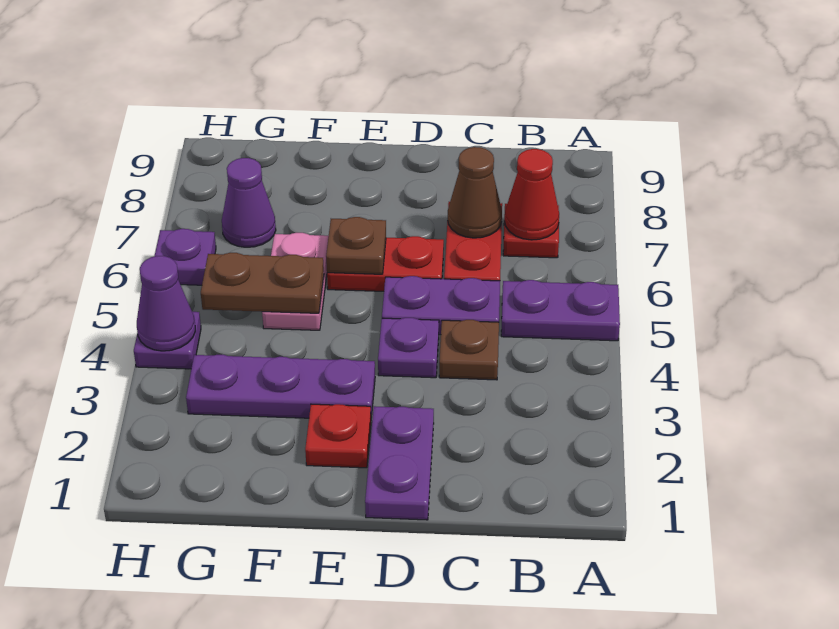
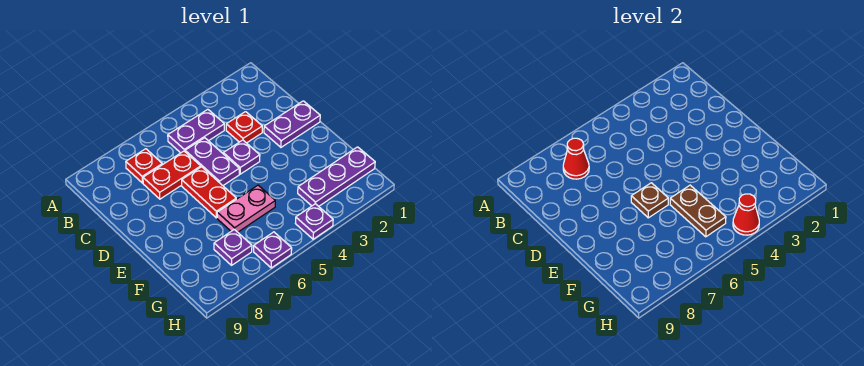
purple plate A5:B5 level 1 -> purple plate B4:B5 level 1
brown plate C4 level 1 -> none
brown cone C7 level 2 -> none
red plate E2 level 1 -> red plate C3 level 1
purple plate E3:G3 level 1 -> purple plate G1:G3 level 1
purple cone G7 level 1 -> purple plate G7 level 1
purple cone H4 level 2 -> red cone H4 level 2

